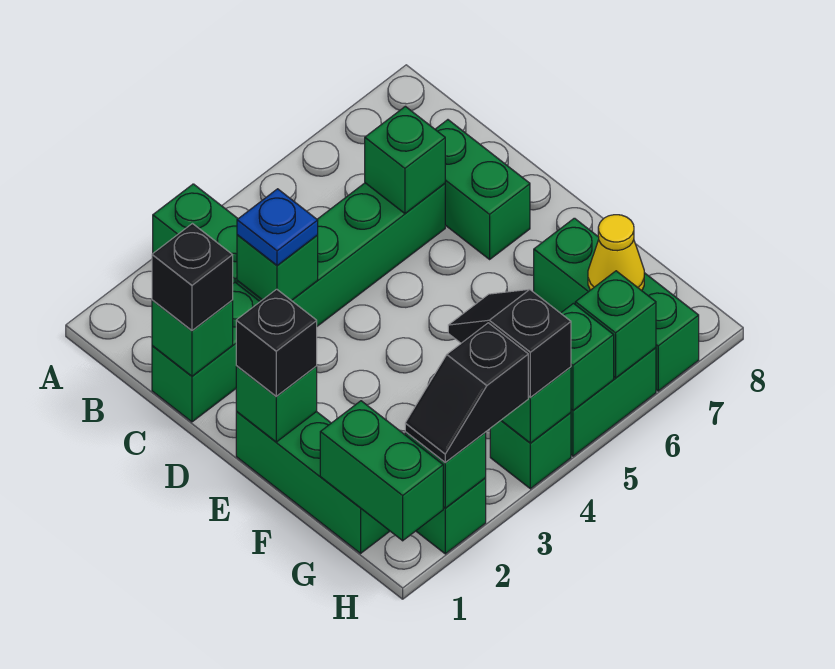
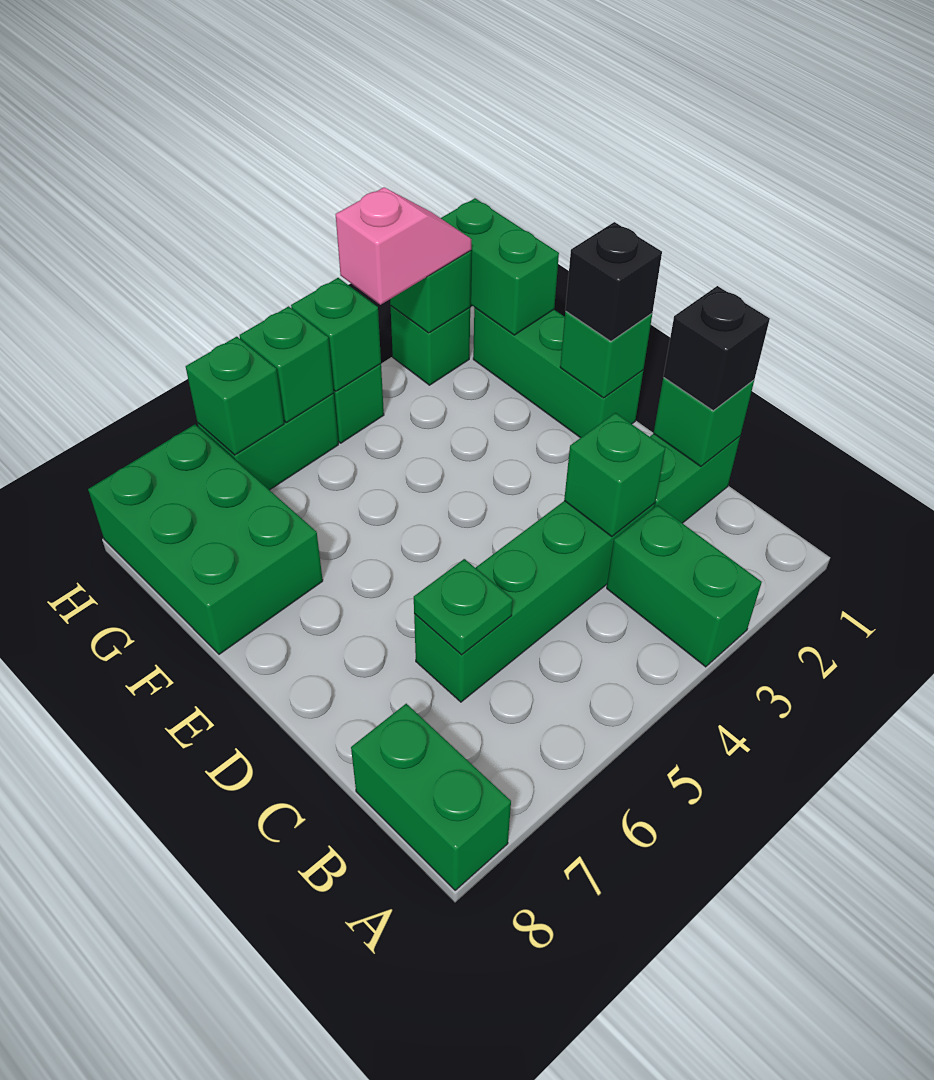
blue plate C3 level 3 -> none
green brick C6 level 2 -> green plate C6 level 2
green brick C7:D7 level 1 -> green brick A8:B8 level 1
green brick F7:H7 level 1 -> green brick F7:H8 level 1
black slope G4:H4 level 3 top H -> none
yellow cone G7 level 2 -> none
black slope H2:H3 level 3 top 3 -> pink slope H2:H3 level 3 top 3

